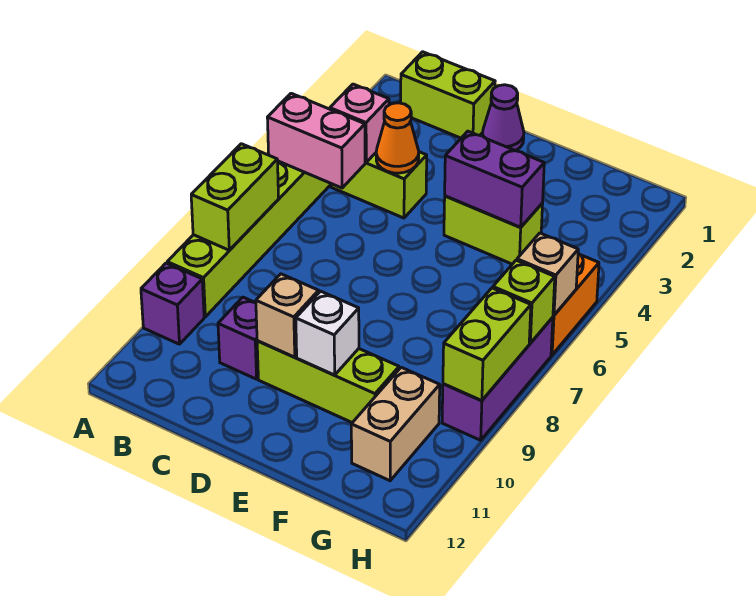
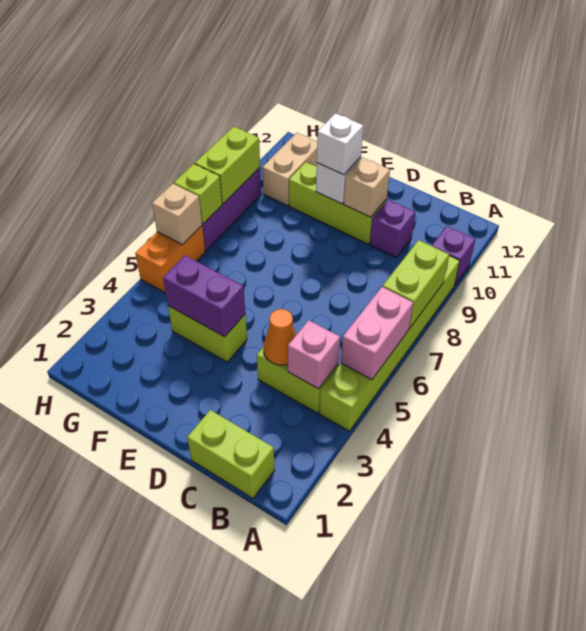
pink brick A5:B5 level 2 -> pink brick A5:A6 level 2
purple cone D1 level 1 -> none
none -> white brick E10 level 3

